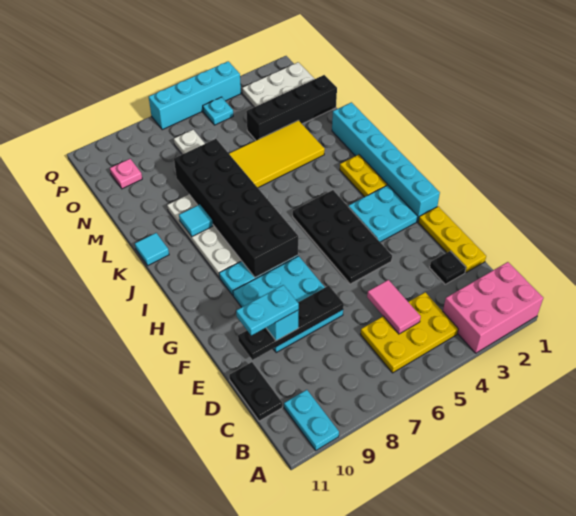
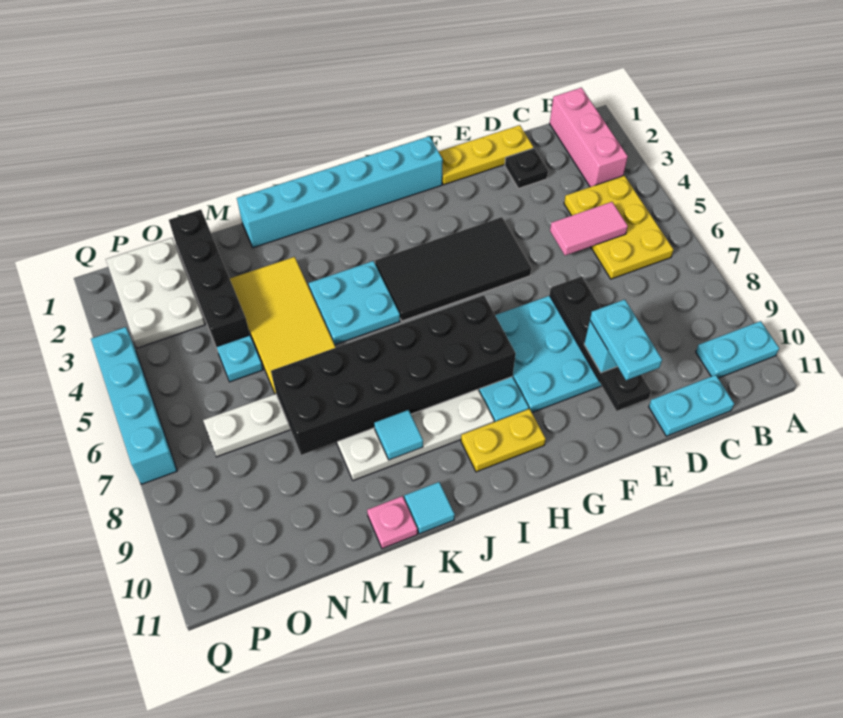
pink brick A1:B3 level 1 -> pink brick B1:B3 level 1
black plate C11:D11 level 1 -> cyan plate C11:D11 level 1
black plate F4:I5 level 1 -> black tile F4:I5 level 1
cyan plate G2:H3 level 1 -> cyan plate J4:K5 level 1
yellow plate I2:J2 level 1 -> yellow plate H10:I10 level 1
pink plate O10 level 1 -> pink plate L11 level 1
cyan plate P5 level 1 -> cyan plate N5 level 1

